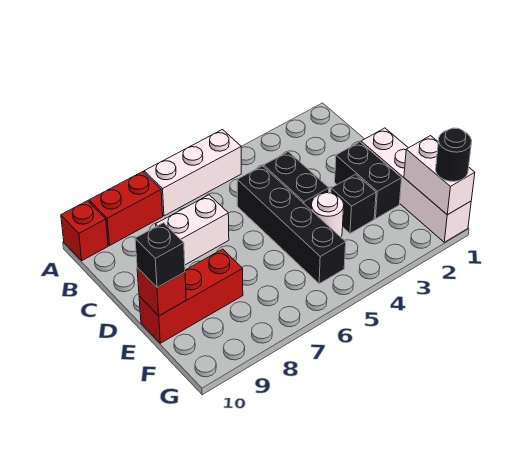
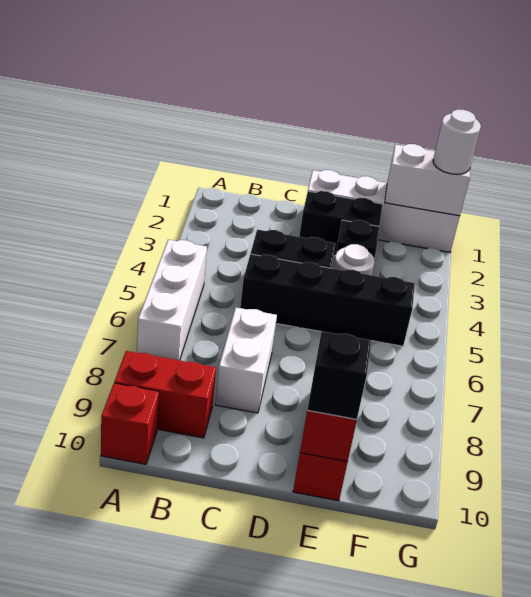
red brick A8:A9 level 1 -> red brick A9:B9 level 1
black round brick G1 level 3 -> white round brick G1 level 3

